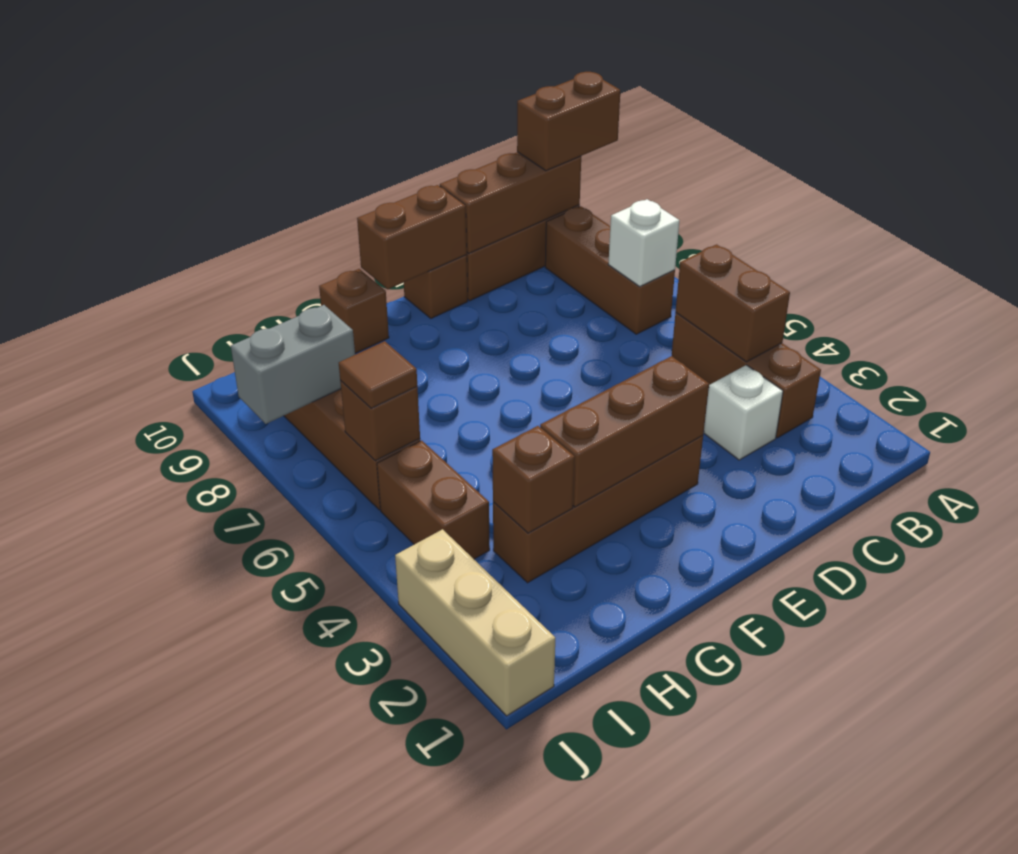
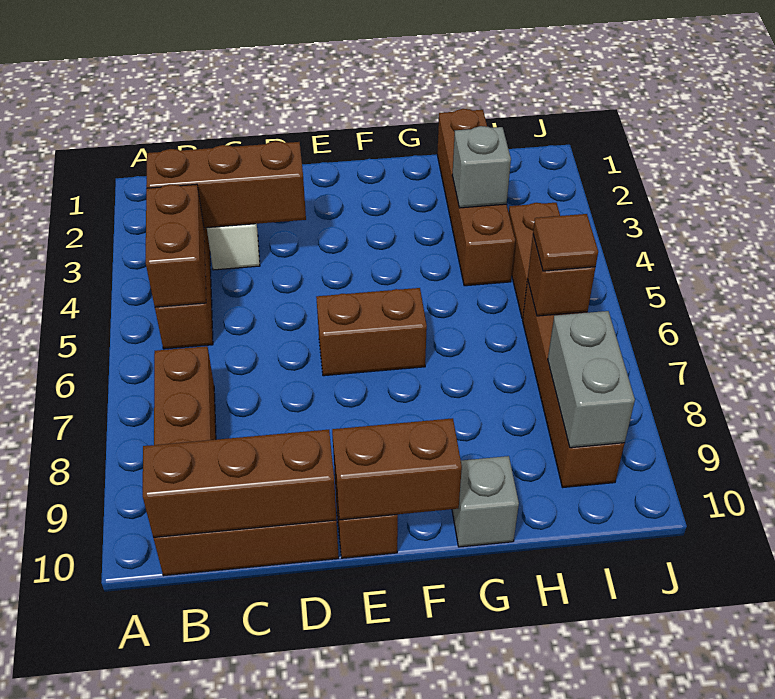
brown brick A10:B10 level 3 -> brown brick E6:F6 level 1
white brick B7 level 2 -> none
brown brick E3:H3 level 1 -> brown brick H1:H4 level 1
brown brick E3:G3 level 2 -> brown brick B3:D3 level 2
brown brick G10 level 1 -> grey brick G10 level 1
brown brick H3 level 2 -> grey brick H3 level 2
grey brick I8:J8 level 2 -> grey brick I8:I9 level 2
tan brick J1:J3 level 1 -> none

